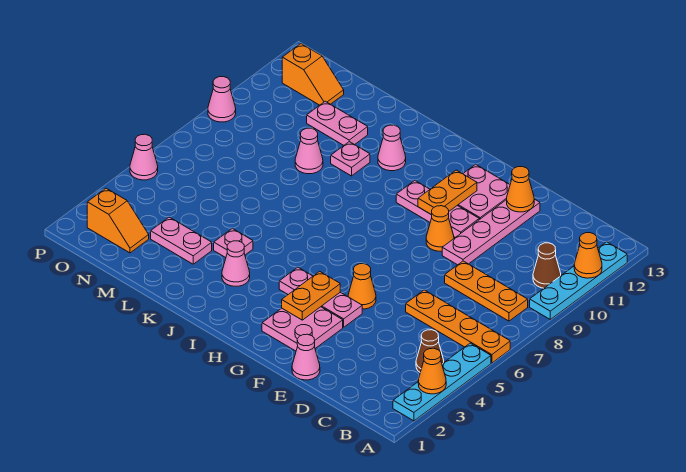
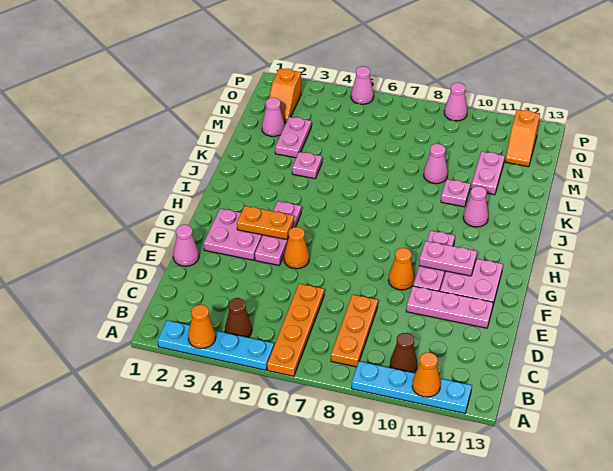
pink plate E9:E12 level 1 -> pink plate E10:E12 level 1
orange cone E12 level 2 -> none
orange plate G10:G11 level 2 -> pink plate G10:G11 level 2
pink cone J3 level 1 -> pink cone M2 level 1

